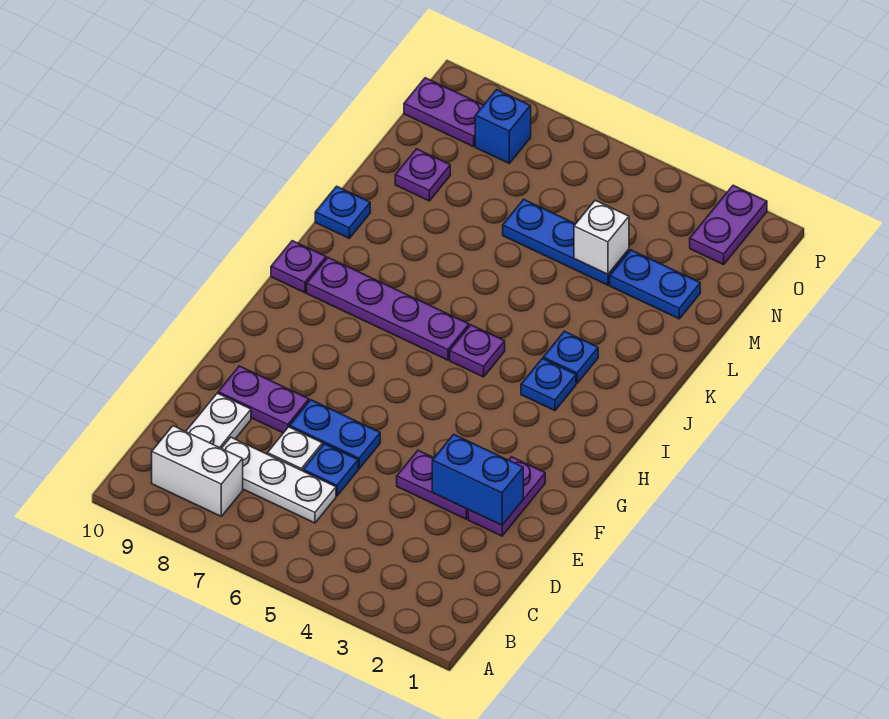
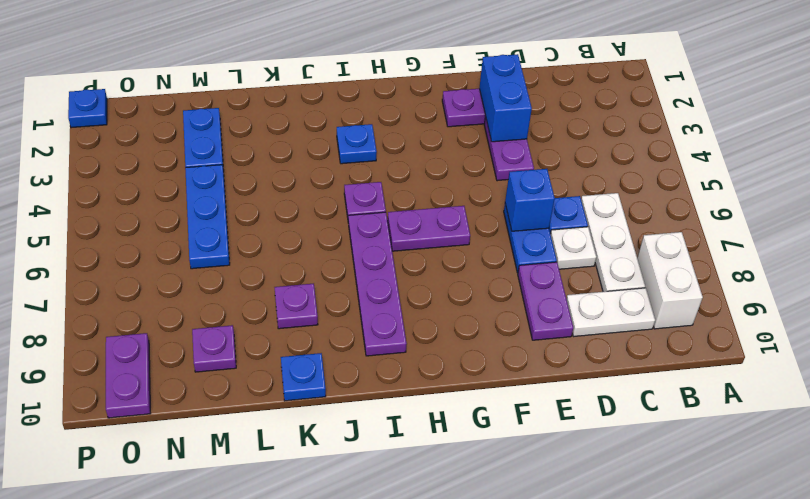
purple plate I10 level 1 -> purple plate K8 level 1
blue plate J3 level 1 -> blue plate P1 level 1
white brick M4 level 2 -> none
purple plate O2:P2 level 1 -> purple plate G6:H6 level 1
blue brick O8 level 1 -> blue brick E6 level 2

